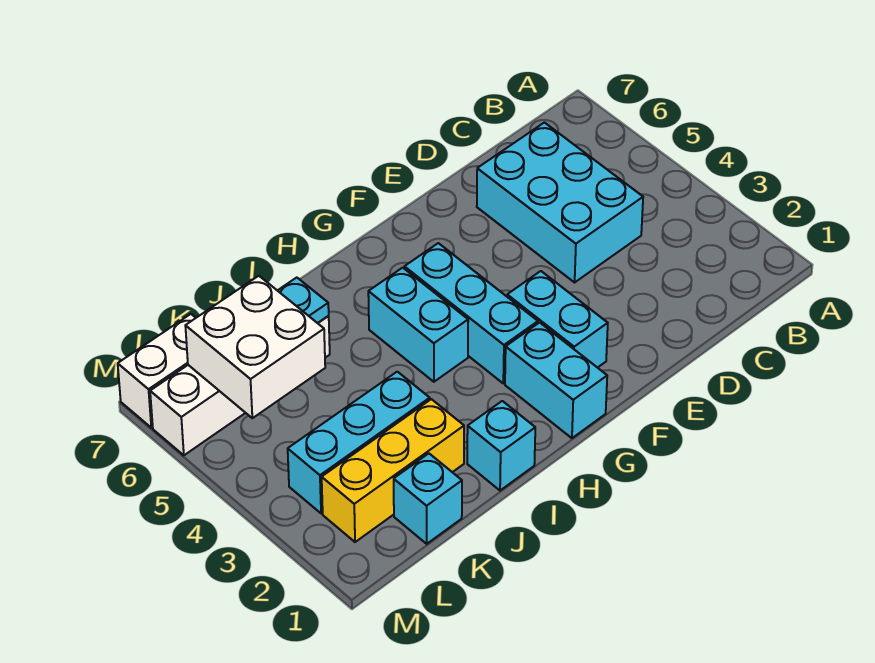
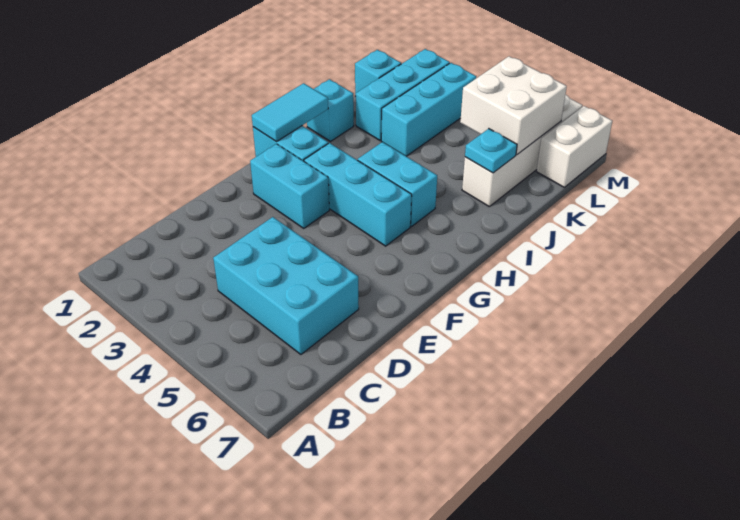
none -> cyan tile G1:H1 level 2
yellow brick J2:L2 level 1 -> cyan brick J2:L2 level 1

